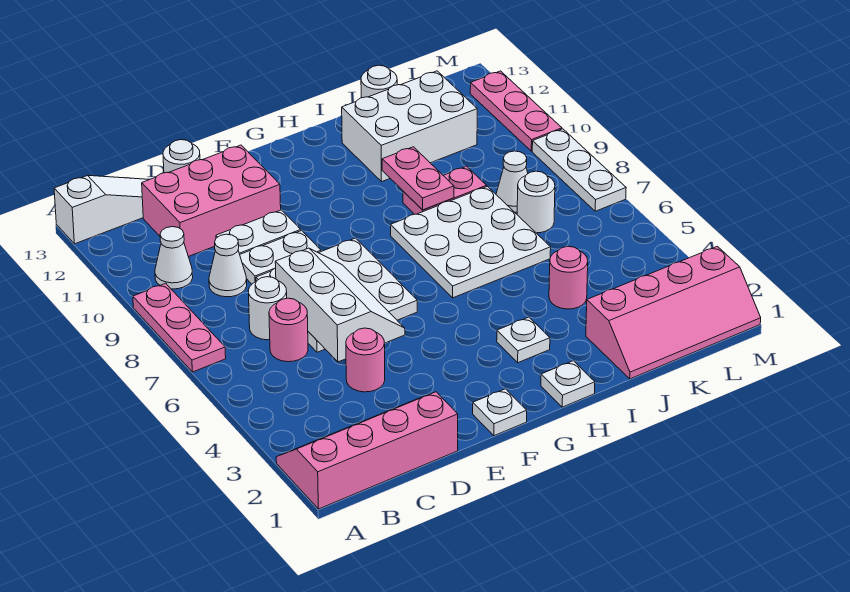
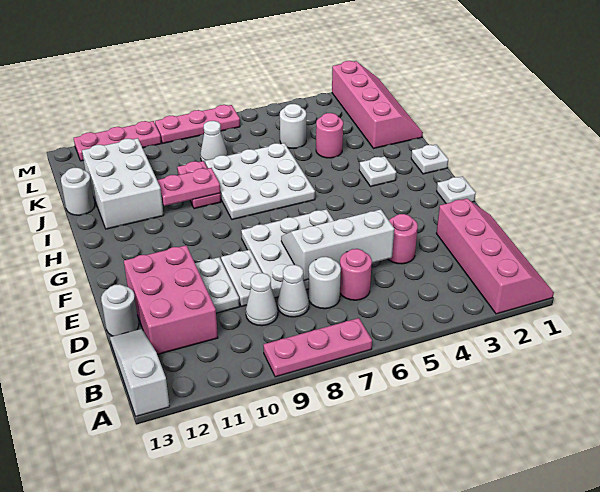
pink slope A1:D2 level 1 top 1 -> pink slope A1:D2 level 1 top 2
white cone B10 level 1 -> white cone C8 level 1
white round brick K7 level 1 -> white round brick K5 level 1
white plate M7:M9 level 1 -> pink plate M7:M9 level 1

